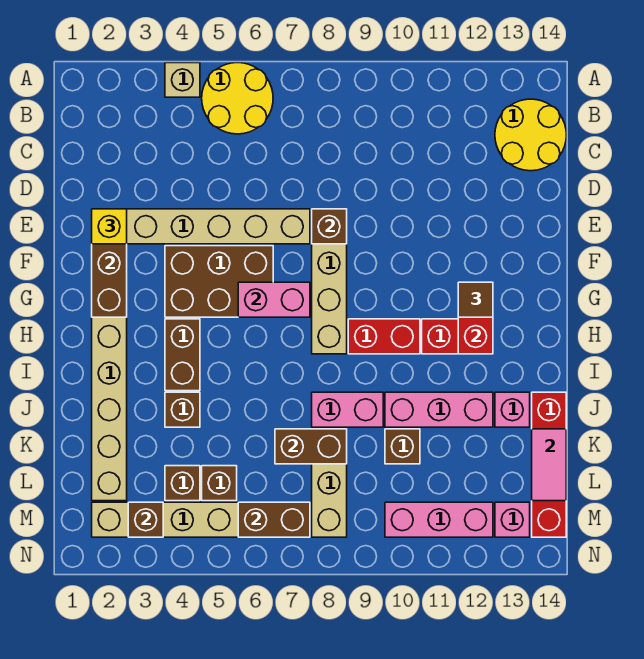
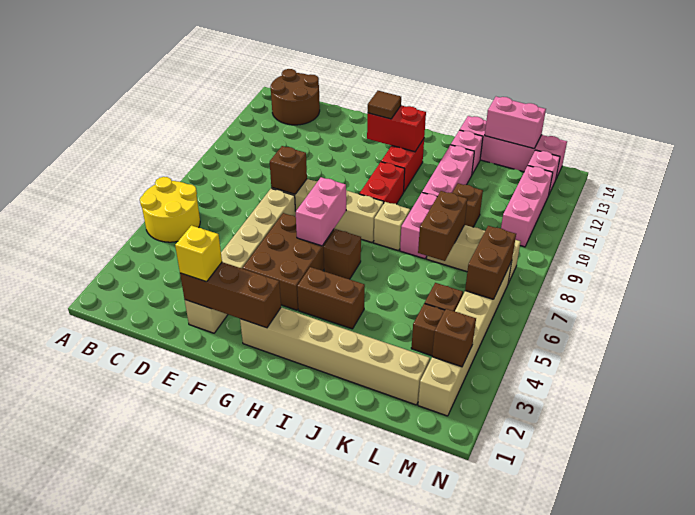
tan brick A4 level 1 -> tan brick I8 level 1
yellow round brick B13:C14 level 1 -> brown round brick B13:C14 level 1
brown brick J4 level 1 -> brown brick H6 level 1
red brick J14:M14 level 1 -> pink brick J14:M14 level 1
pink tile K14:L14 level 2 -> pink brick K14:L14 level 2

